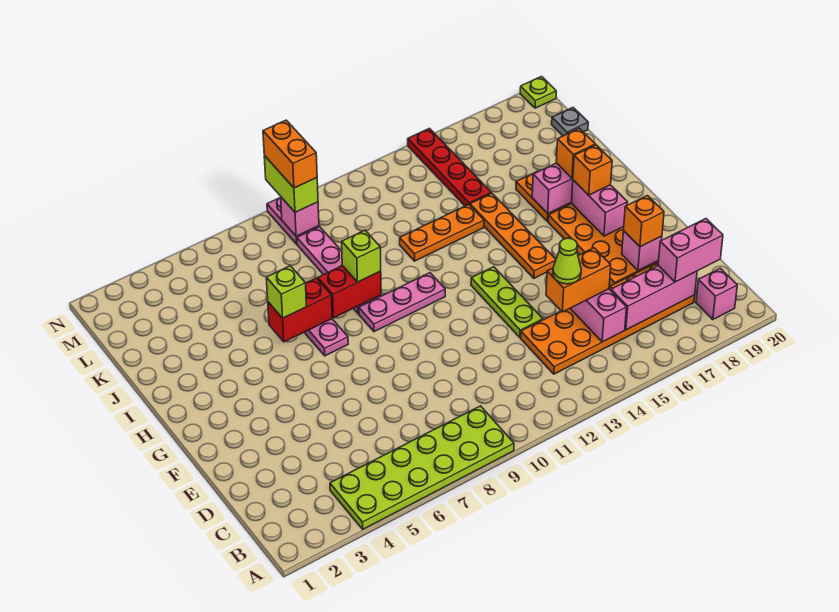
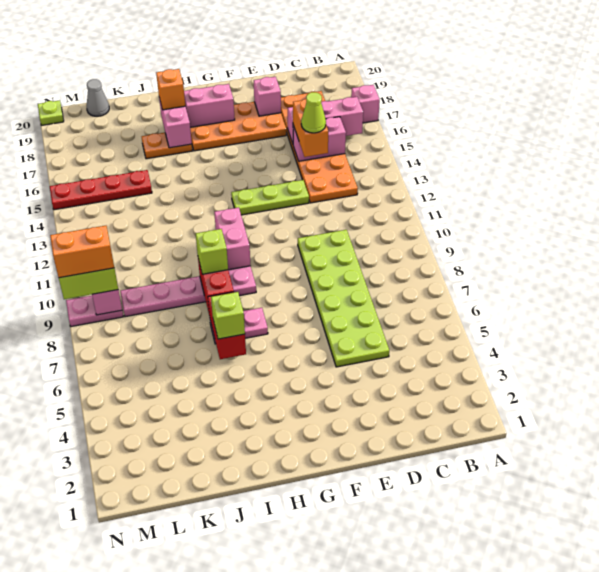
lime plate A4:B9 level 1 -> lime plate D5:E10 level 1
pink brick B19 level 1 -> pink brick A17 level 1
pink brick C16:C18 level 2 -> pink brick B16:D16 level 2
pink brick C18:C19 level 3 -> pink brick H10:H11 level 2
orange brick E18 level 3 -> none
orange plate G15:J15 level 1 -> none
orange brick H18 level 3 -> none
orange plate J12:J14 level 1 -> none
grey plate L20 level 1 -> grey cone L20 level 1

